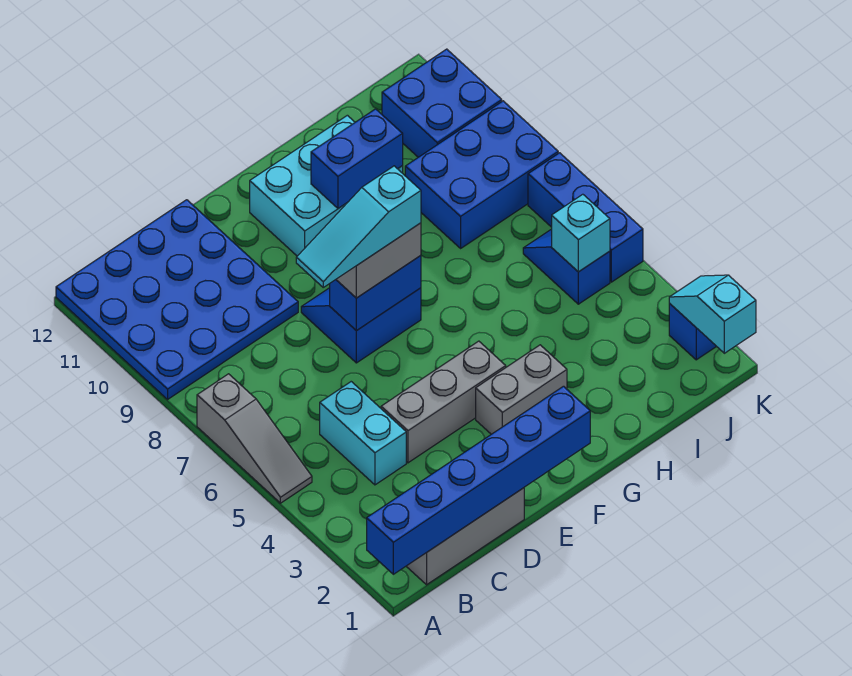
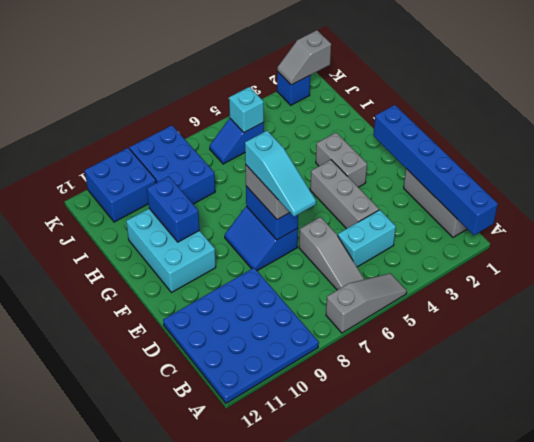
none -> grey slope B6:D6 level 1 top D
cyan slope K1:K2 level 2 top 1 -> grey slope K1:K2 level 2 top 1
blue brick K5:K7 level 1 -> none

